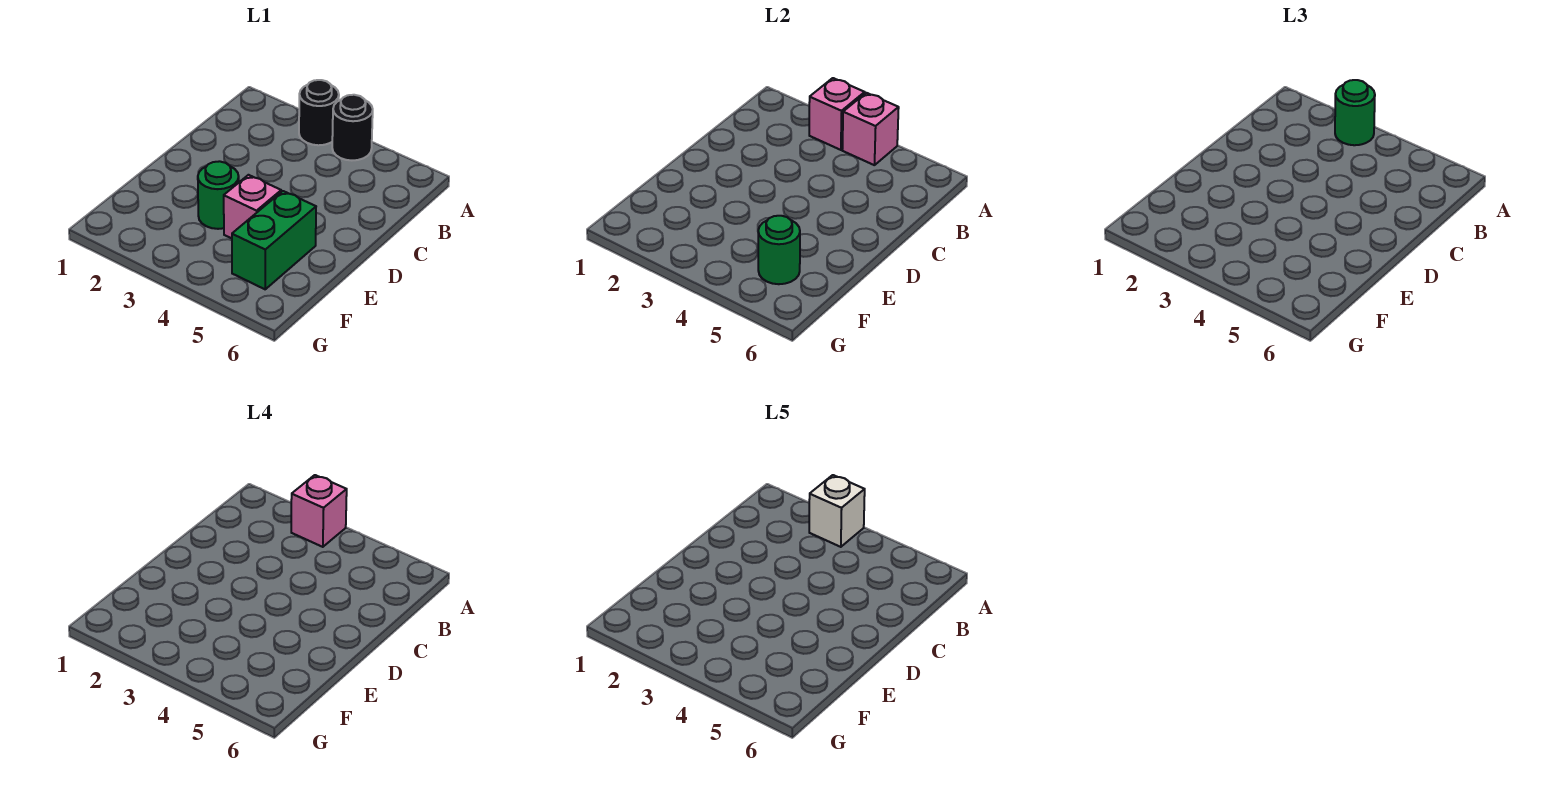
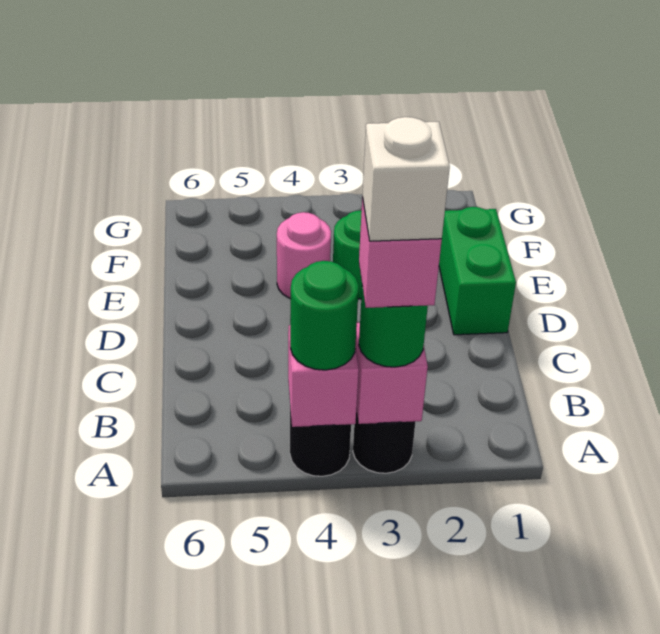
pink brick E4 level 1 -> pink round brick E4 level 1
green brick E5:F5 level 1 -> green brick D1:E1 level 1
green round brick F5 level 2 -> green round brick A4 level 3

